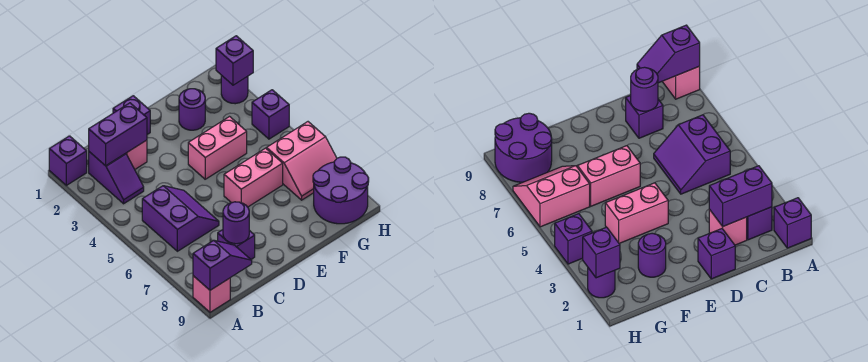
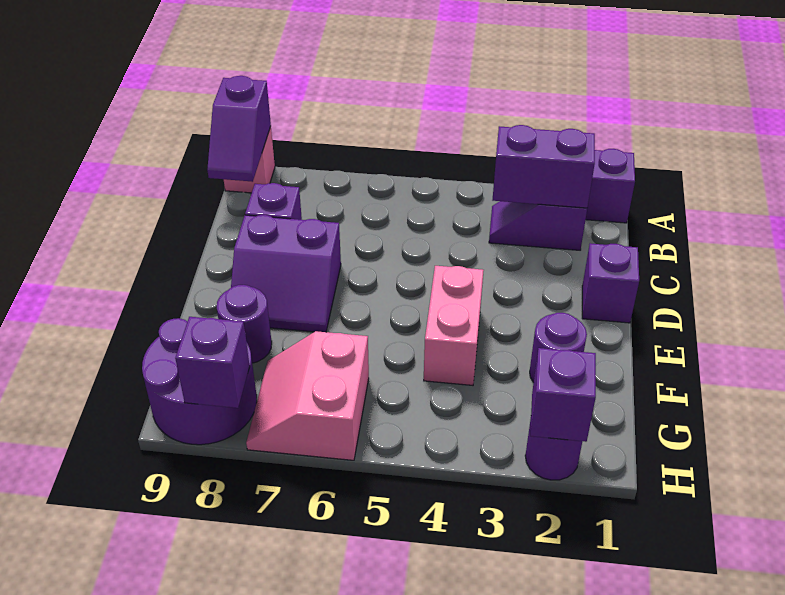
purple brick B2:C2 level 2 -> purple brick B2:B3 level 2
purple slope B5:C6 level 1 top B -> purple slope D7:E8 level 1 top D
pink brick C2 level 1 -> none
purple round brick C8 level 2 -> purple round brick F8 level 1
pink brick E6:F6 level 1 -> none
purple brick H4 level 1 -> purple brick H8 level 2

